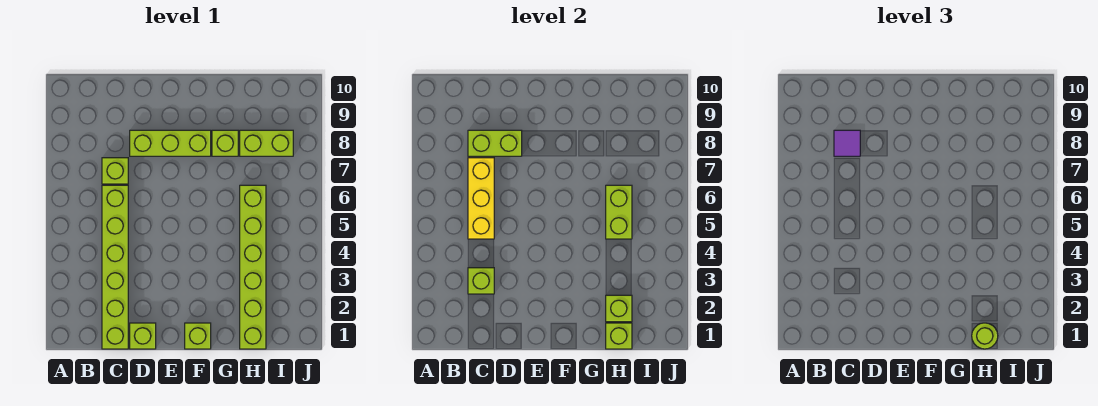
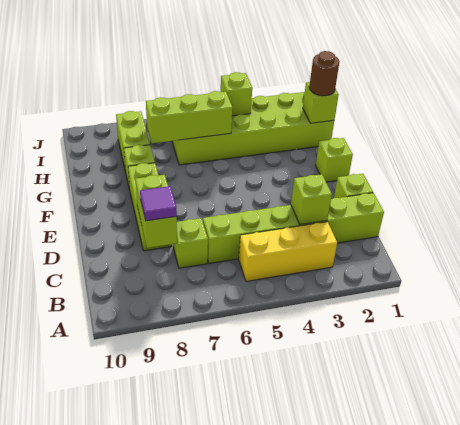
yellow brick C5:C7 level 2 -> yellow brick B3:B5 level 1
lime brick H1:H6 level 1 -> lime brick H1:I6 level 1
lime round brick H1 level 3 -> brown round brick H1 level 3
lime brick H2 level 2 -> lime brick I4 level 2
lime brick H5:H6 level 2 -> lime brick H5:H7 level 2

